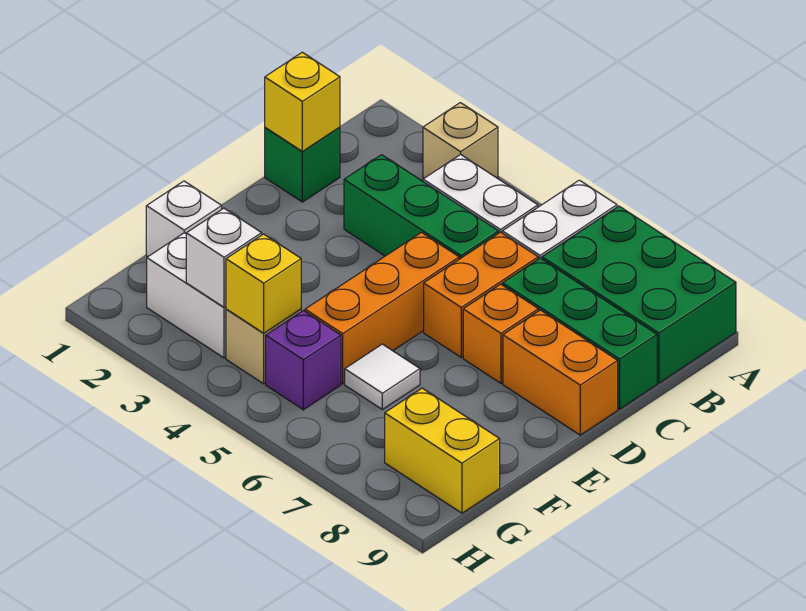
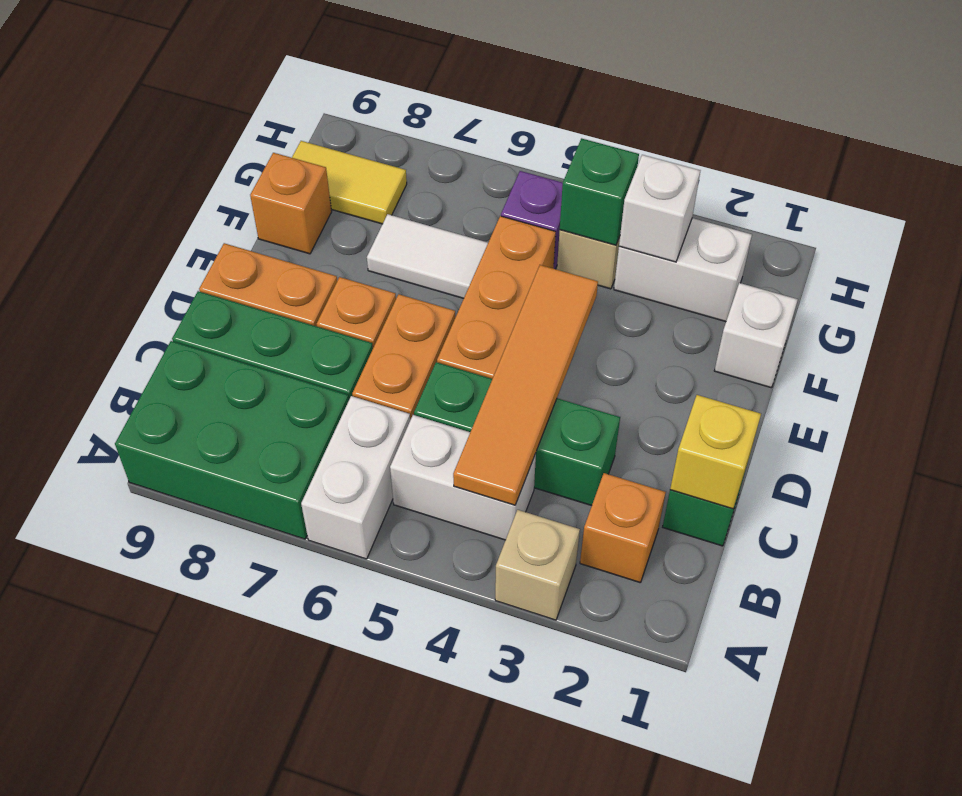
none -> orange brick B2 level 1
none -> orange tile B4:E4 level 2
white tile F6 level 1 -> white tile F6:F7 level 1
none -> orange brick F9 level 1
yellow brick G4 level 2 -> green brick G4 level 2
yellow brick G8:G9 level 1 -> yellow tile G8:G9 level 1

